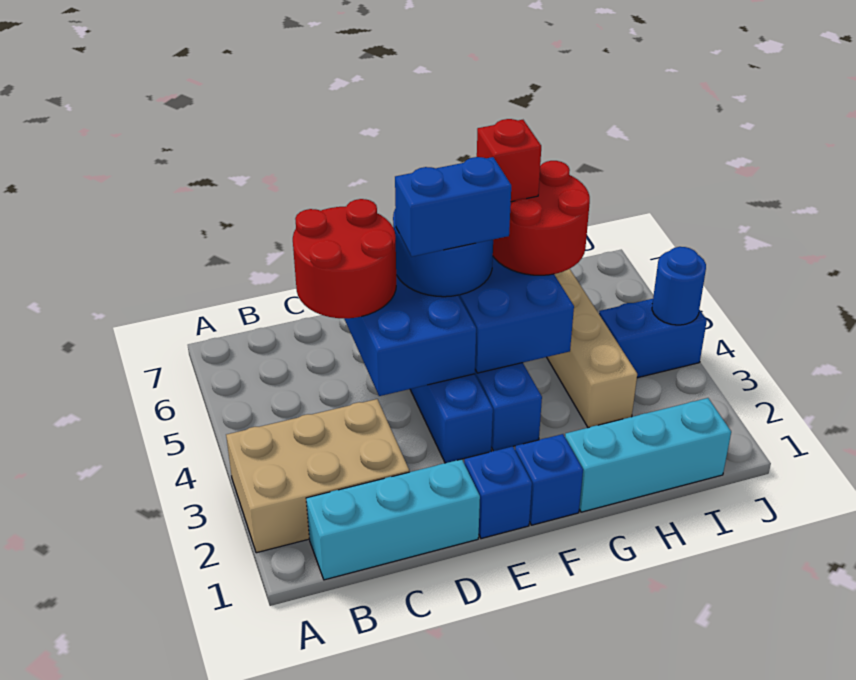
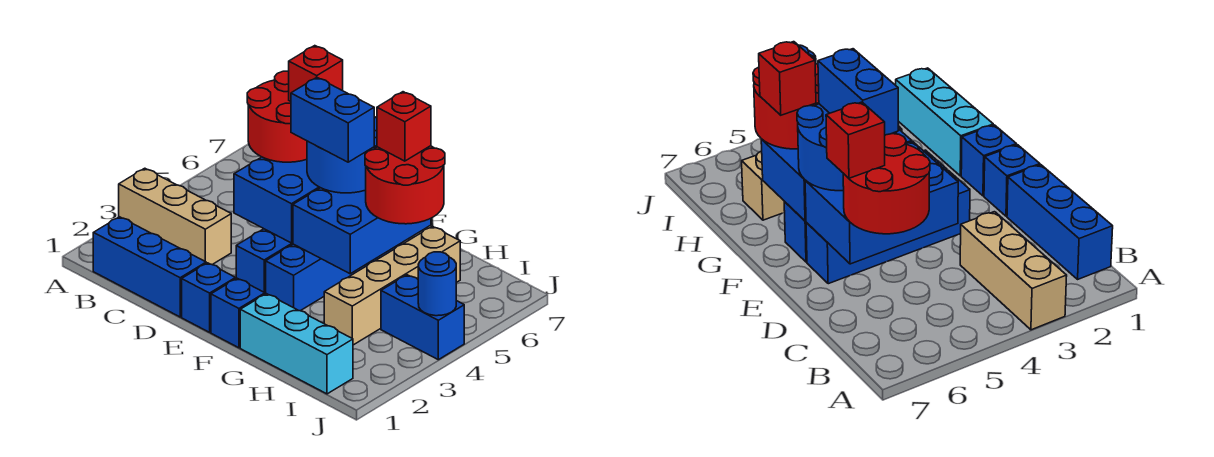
tan brick A2:C3 level 1 -> tan brick A3:C3 level 1
cyan brick B1:D1 level 1 -> blue brick B1:D1 level 1
none -> red brick D6 level 4

